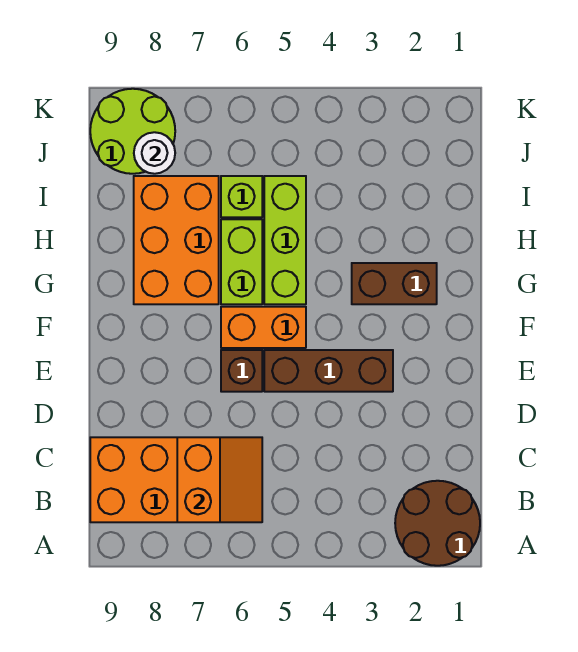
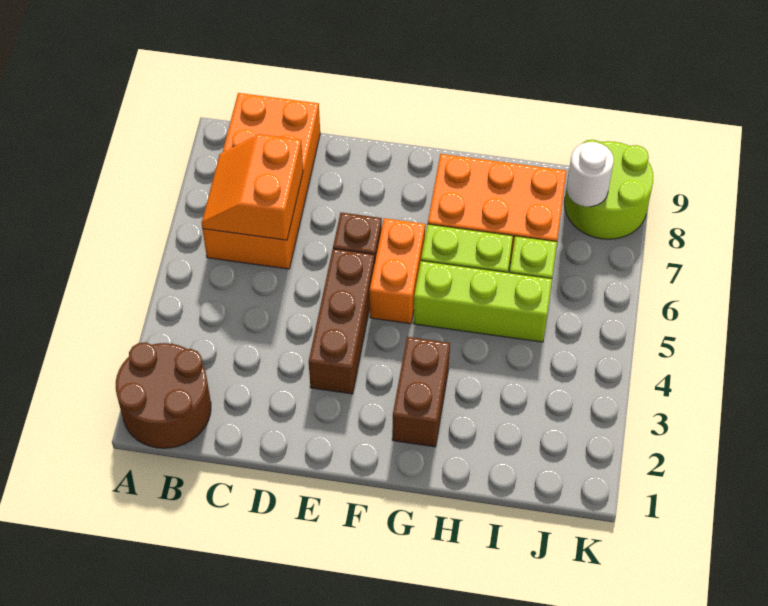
orange slope B6:C7 level 2 top 7 -> orange slope B6:C7 level 2 top C

